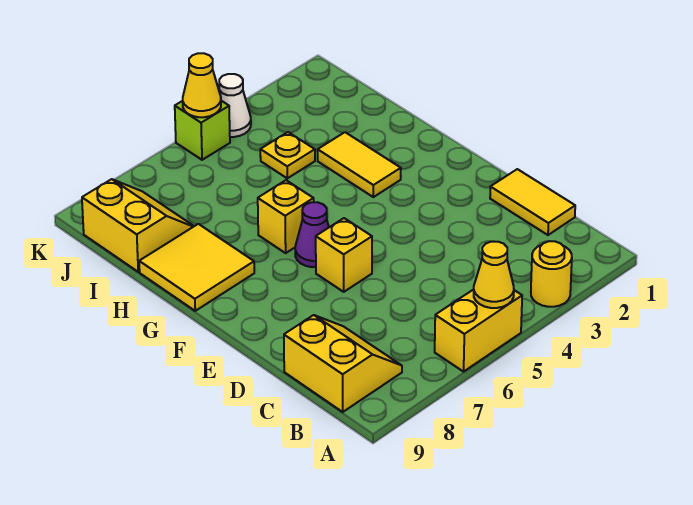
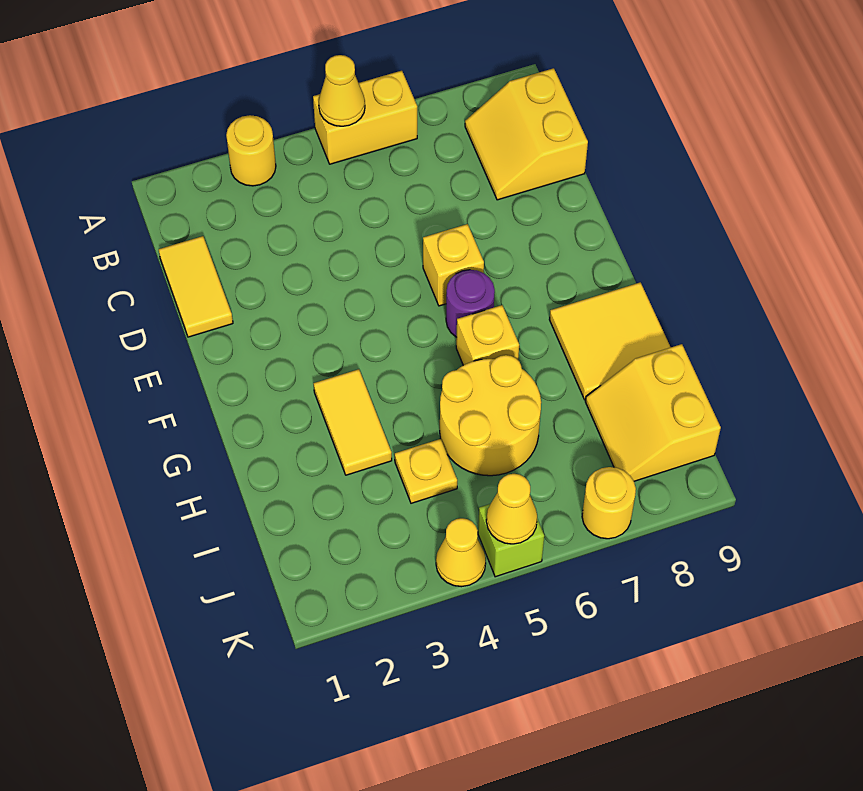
purple cone F6 level 1 -> purple round brick F6 level 1
none -> yellow round brick H5:I6 level 1
white cone K4 level 1 -> yellow cone K4 level 1
none -> yellow round brick K7 level 1

